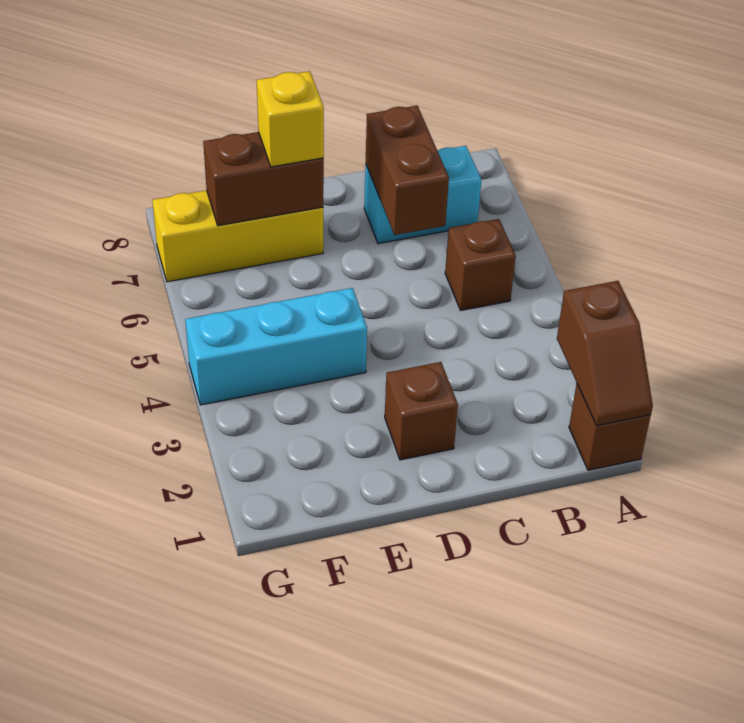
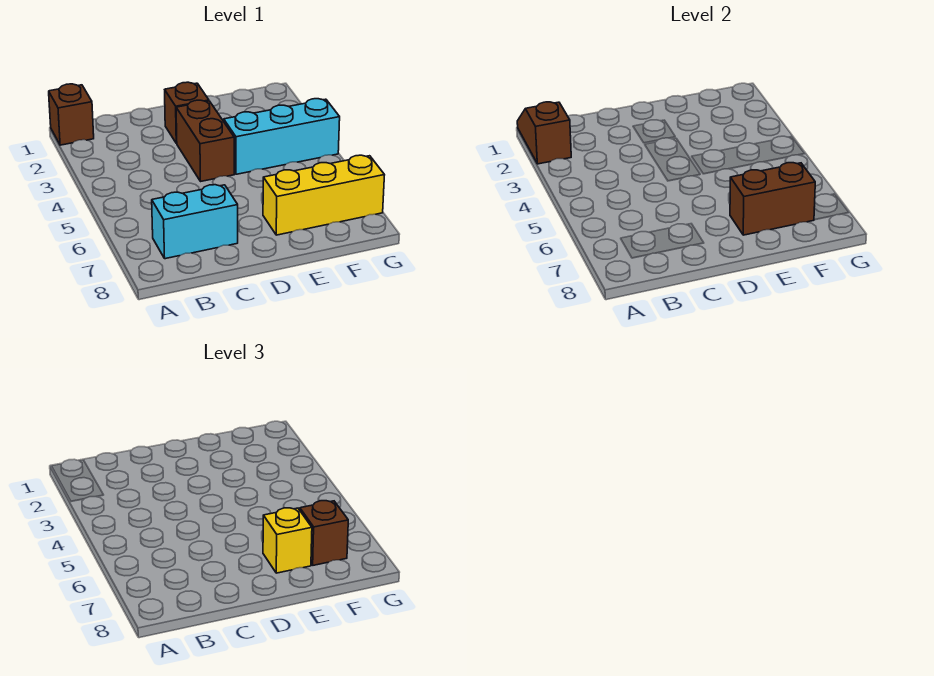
brown brick B5 level 1 -> brown brick F7 level 3
brown brick C6:C7 level 2 -> brown brick D3:D4 level 1

